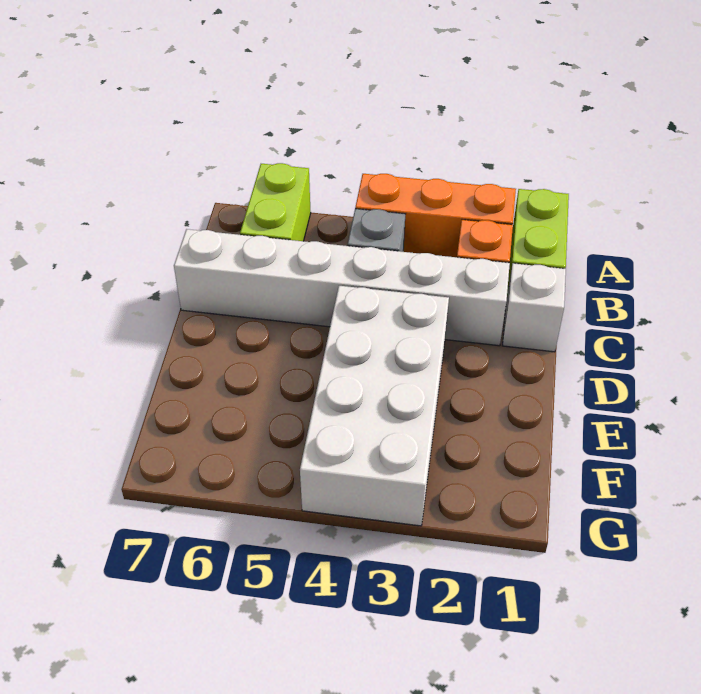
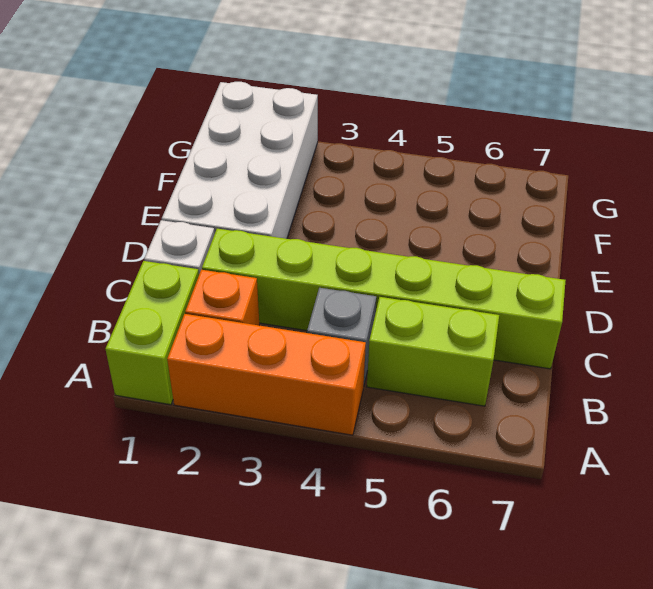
lime brick A6:B6 level 1 -> lime brick B5:B6 level 1
white brick C2:C7 level 1 -> lime brick C2:C7 level 1
white brick D3:G4 level 1 -> white brick D1:G2 level 1

